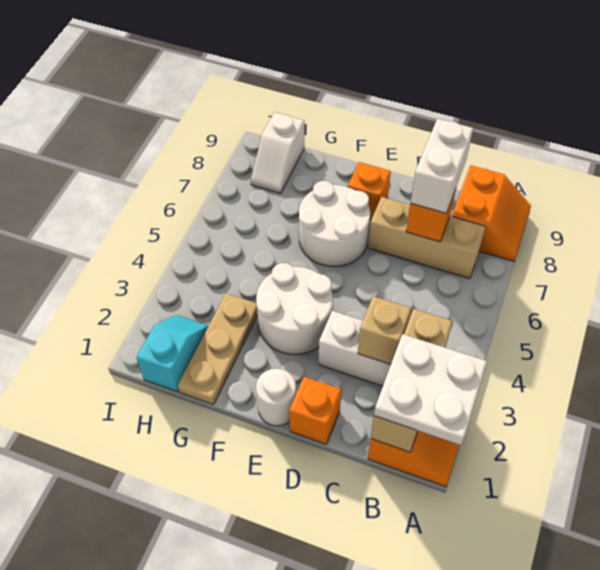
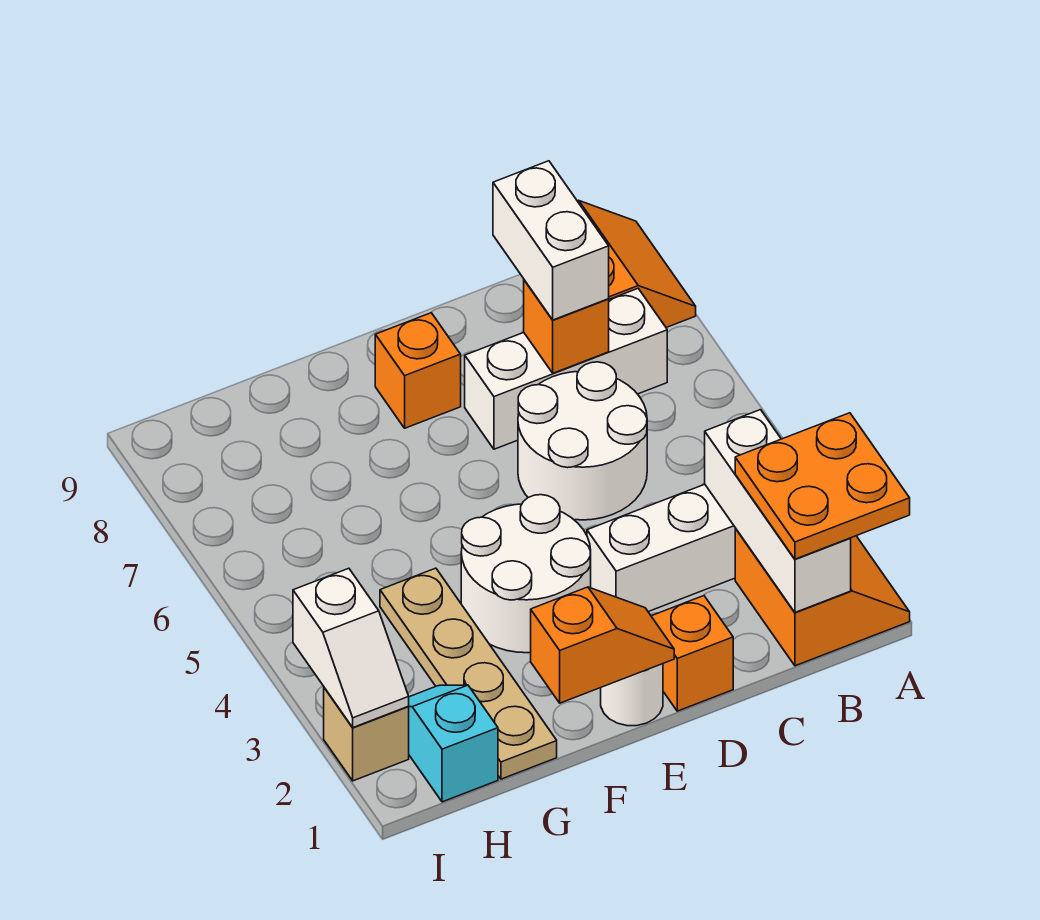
white plate A1:B2 level 3 -> orange plate A1:B2 level 3
tan brick B1:B3 level 2 -> white brick B1:B3 level 2
tan brick B7:D7 level 1 -> white brick B7:D7 level 1
tan brick C3 level 2 -> tan brick I2 level 1
none -> orange slope E1:F1 level 2 top F
white round brick E6:F7 level 1 -> white round brick C5:D6 level 1
tan plate G1:G3 level 1 -> tan plate G1:G4 level 1
white slope H8:H9 level 1 top 9 -> white slope I2:I3 level 2 top 3

